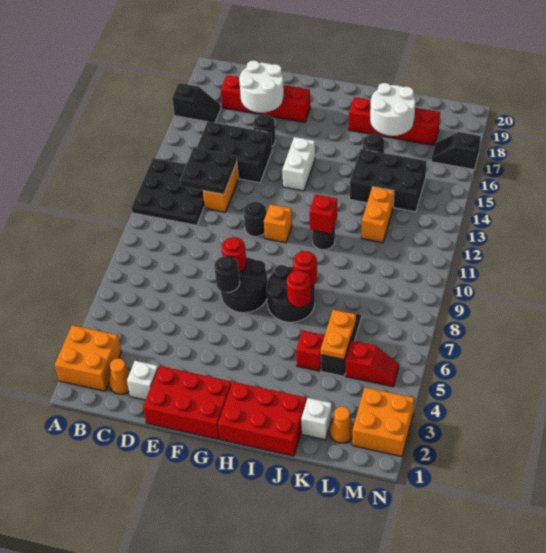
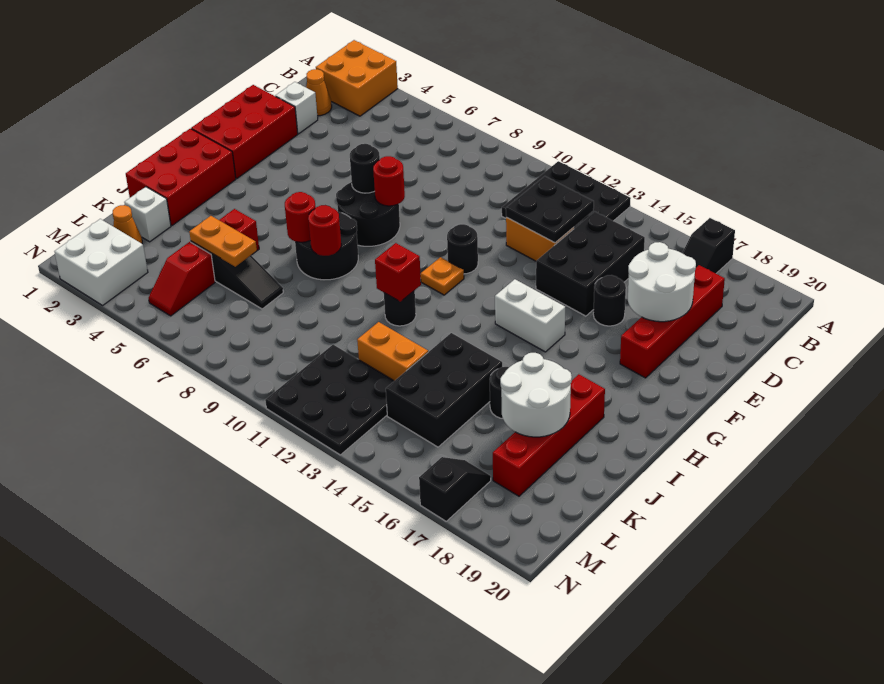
orange brick G11 level 1 -> orange plate G11 level 1
none -> black plate L11:N13 level 1
orange brick M2:N3 level 1 -> white brick M2:N3 level 1

